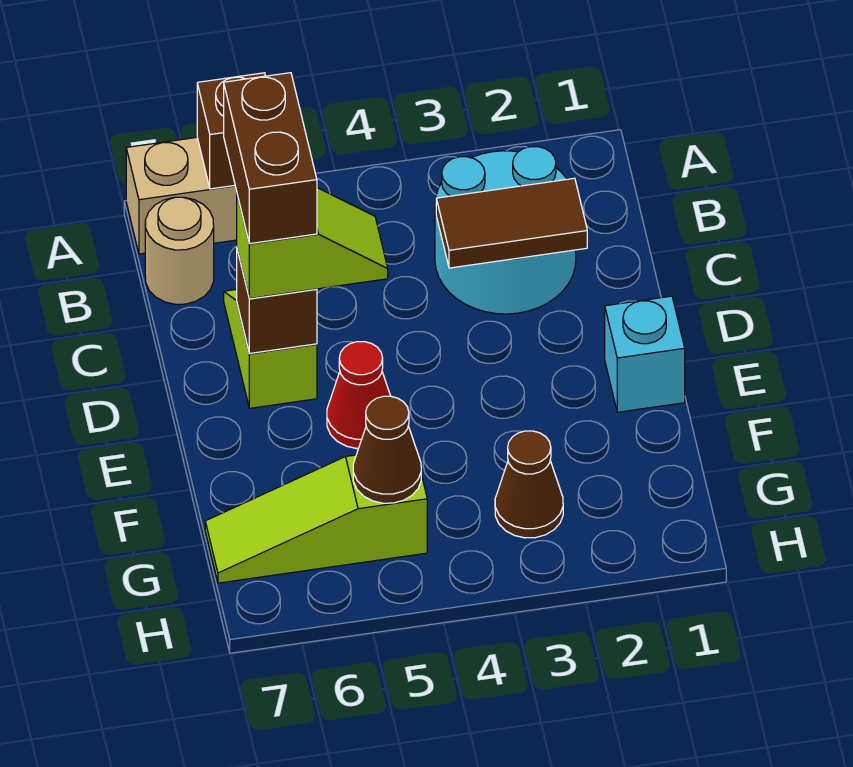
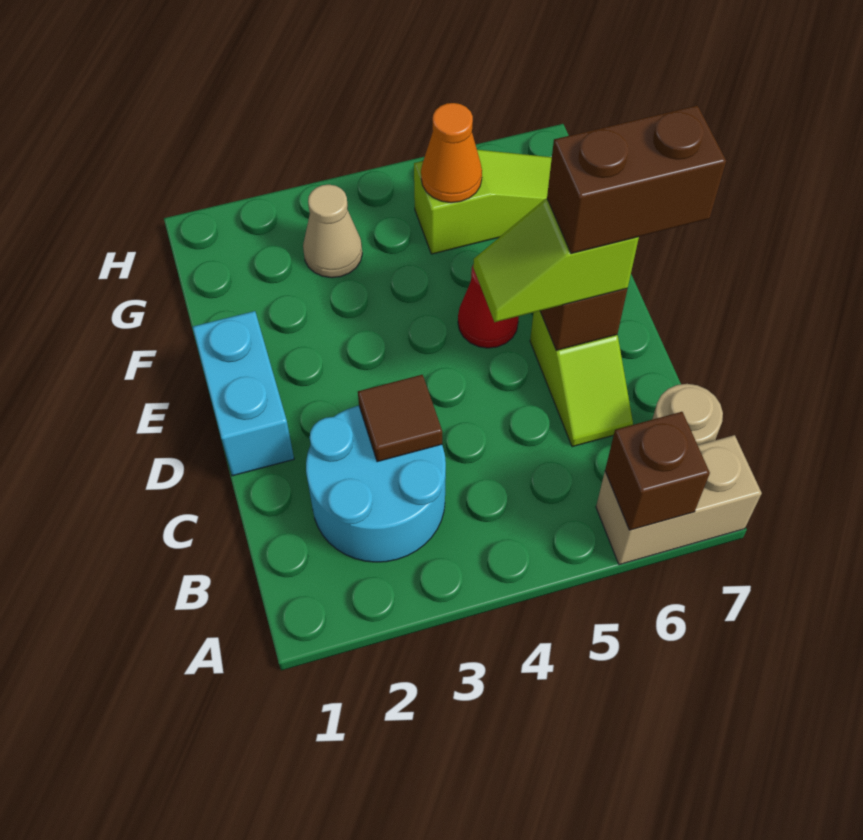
brown tile C2:C3 level 2 -> brown tile C3 level 2
brown brick C6:D6 level 4 -> brown brick D6:D7 level 4
cyan brick E1 level 1 -> cyan brick D1:E1 level 1
brown cone G3 level 1 -> tan cone G3 level 1
brown cone G5 level 2 -> orange cone G5 level 2

